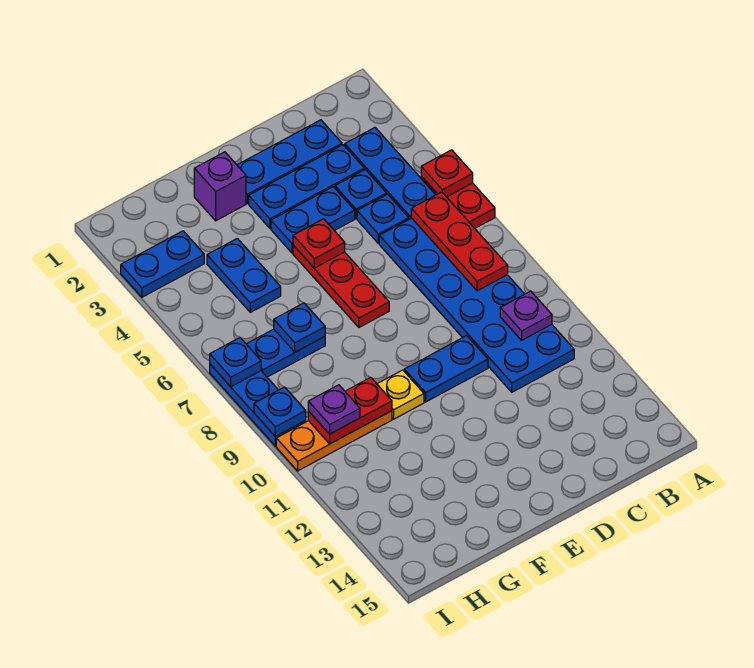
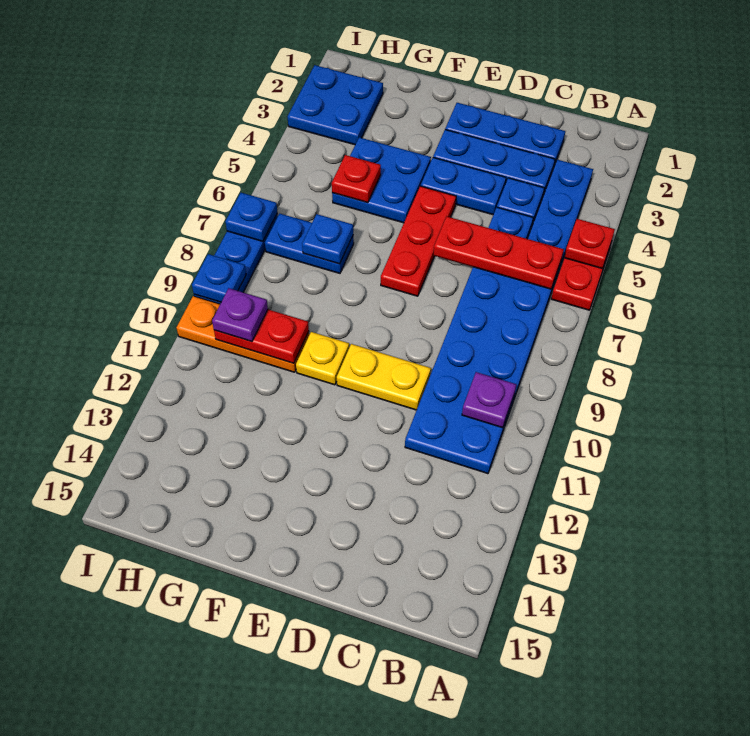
red plate B6:B8 level 2 -> red plate B6:D6 level 2
blue plate D10:E10 level 1 -> yellow plate D10:E10 level 1
red plate E5 level 2 -> red plate G5 level 2
purple brick F2 level 1 -> none
blue plate G4:G5 level 1 -> blue plate F4:G5 level 1
blue plate H3:I3 level 1 -> blue plate H2:I3 level 1

